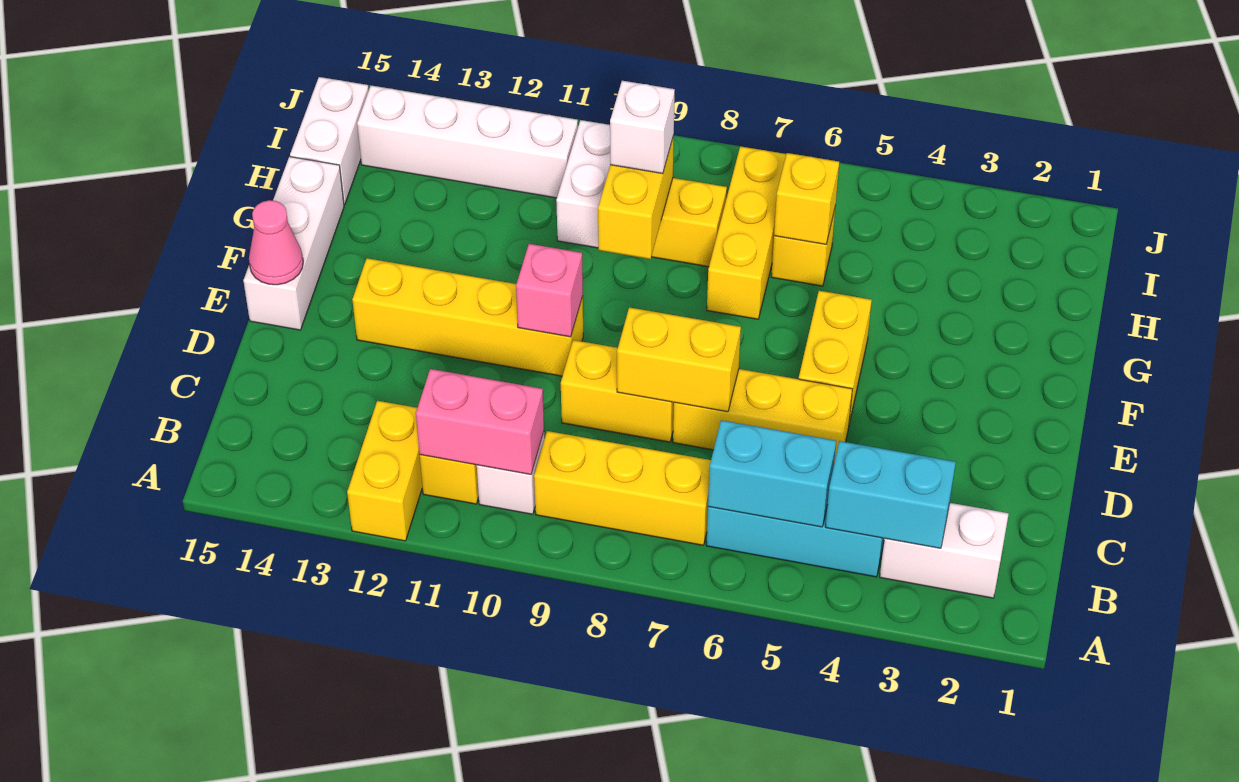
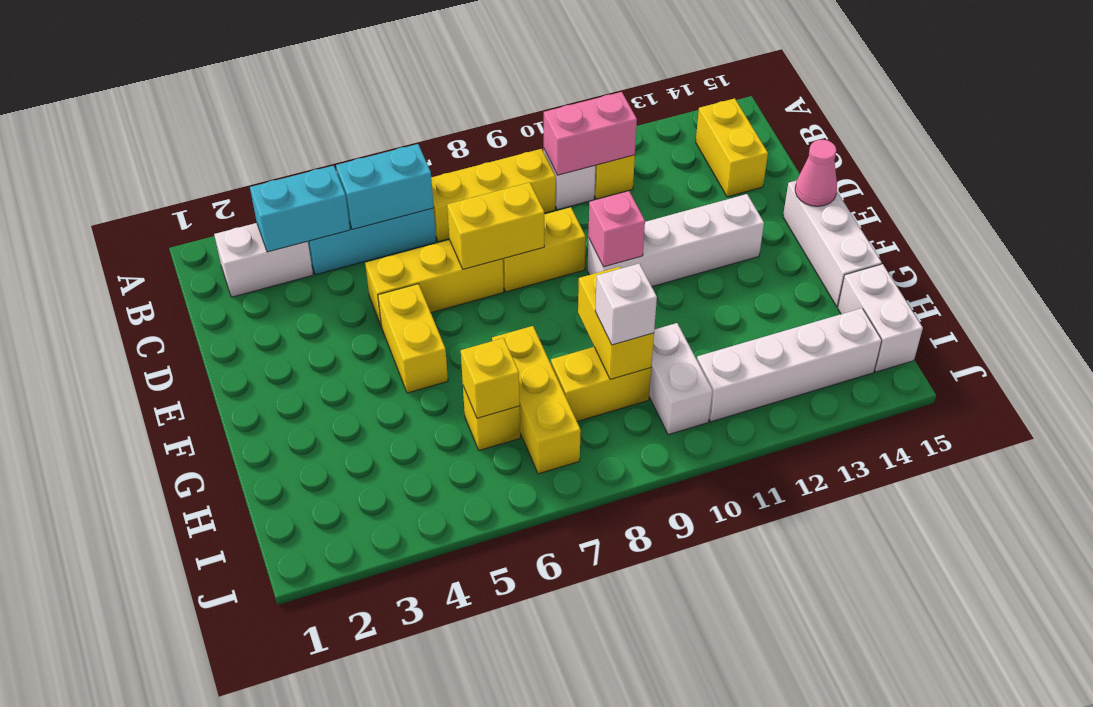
yellow brick A12:B12 level 1 -> yellow brick B14:C14 level 1
yellow brick E10:E13 level 1 -> white brick E10:E13 level 1

